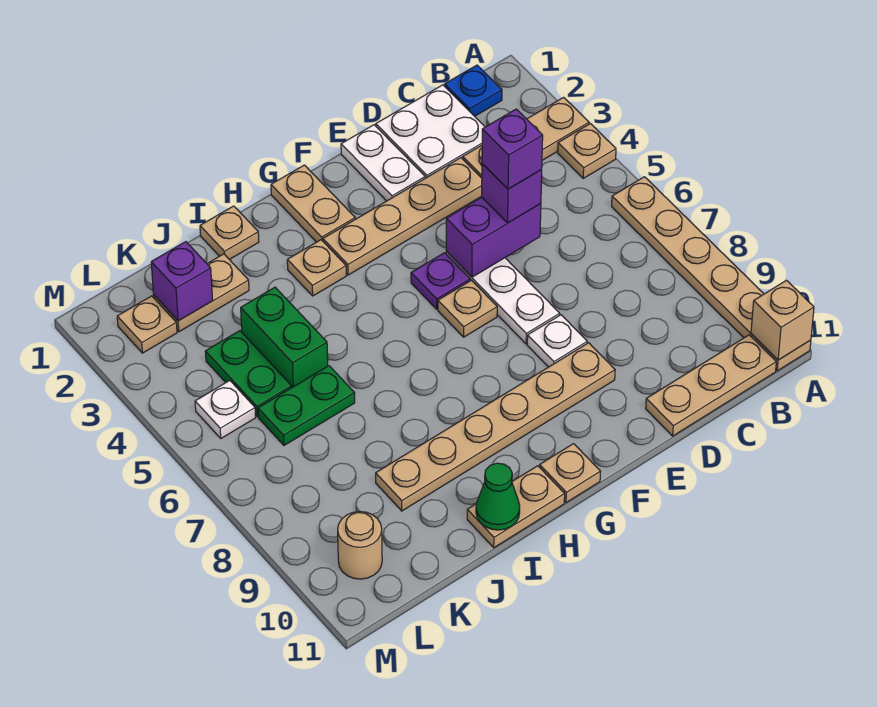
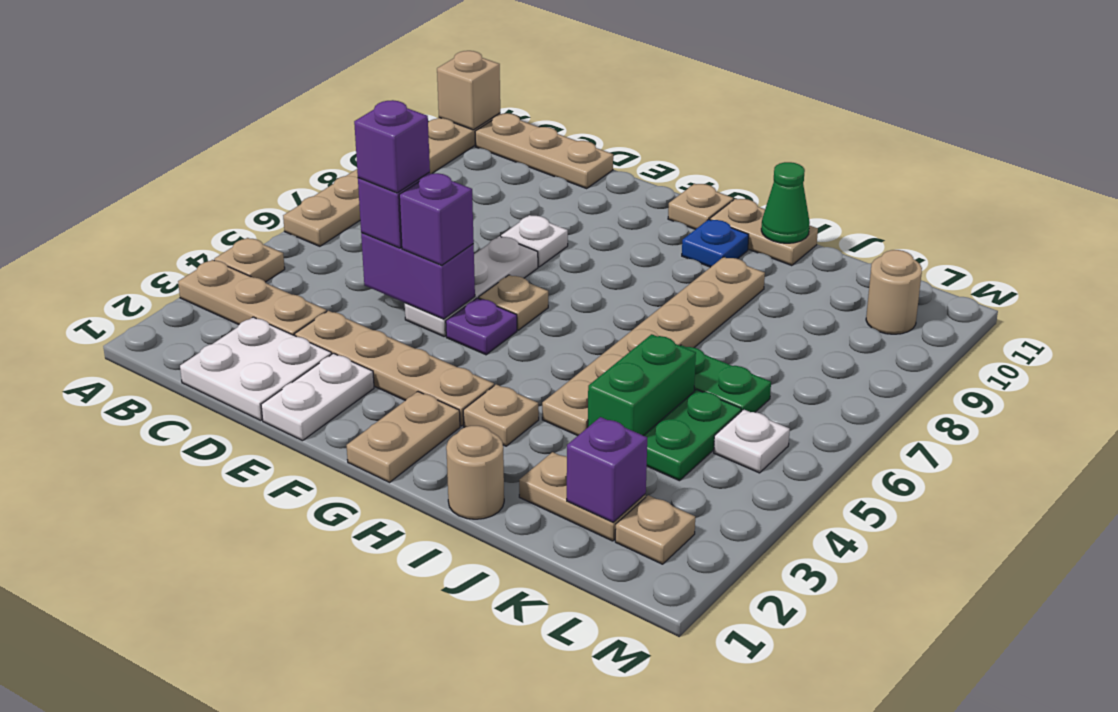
blue plate B1 level 1 -> blue plate H10 level 1
none -> purple brick E5 level 3
tan plate E9:J9 level 1 -> tan plate I4:I9 level 1
tan plate I1 level 1 -> tan round brick I1 level 1

